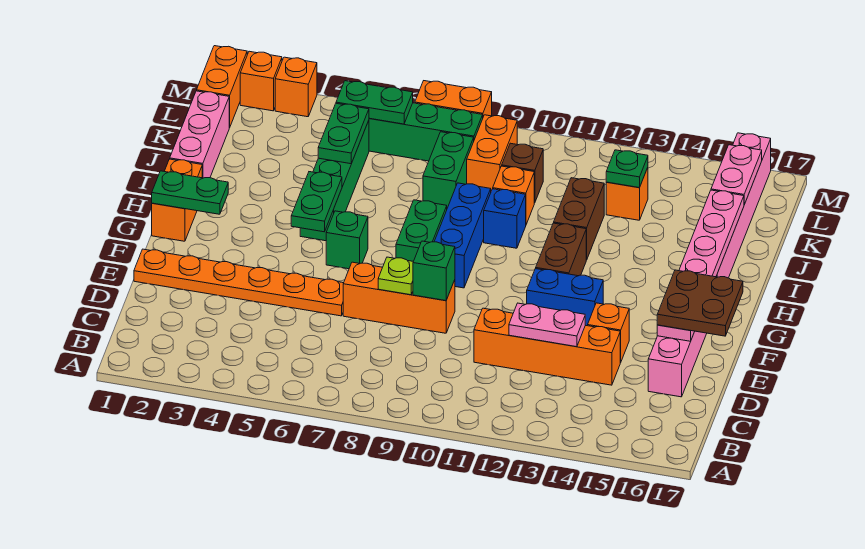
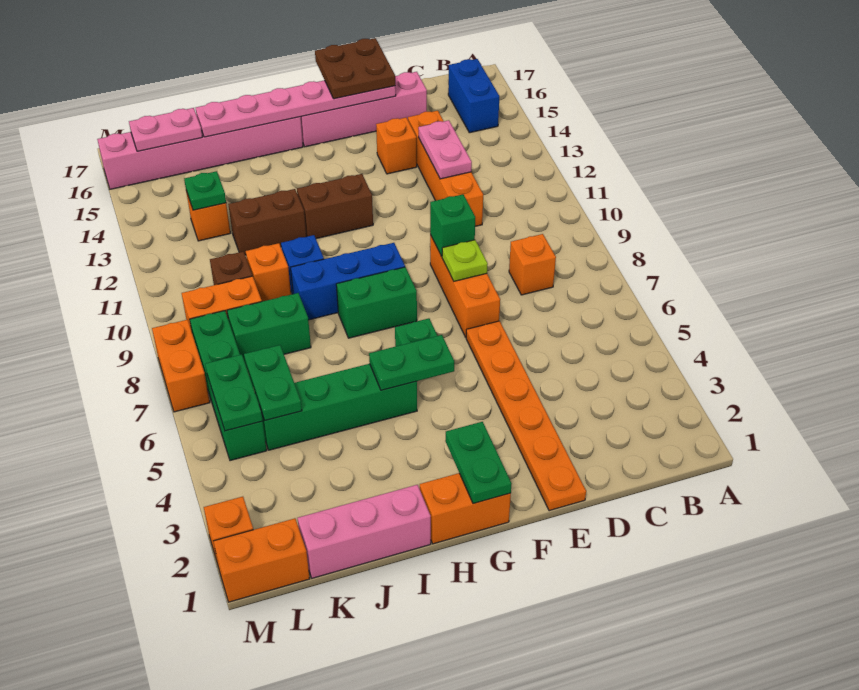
blue brick F12:F13 level 1 -> blue brick B15:B16 level 1
green plate J5:K5 level 2 -> green plate K5:K6 level 2
orange brick M3 level 1 -> orange brick C8 level 1

